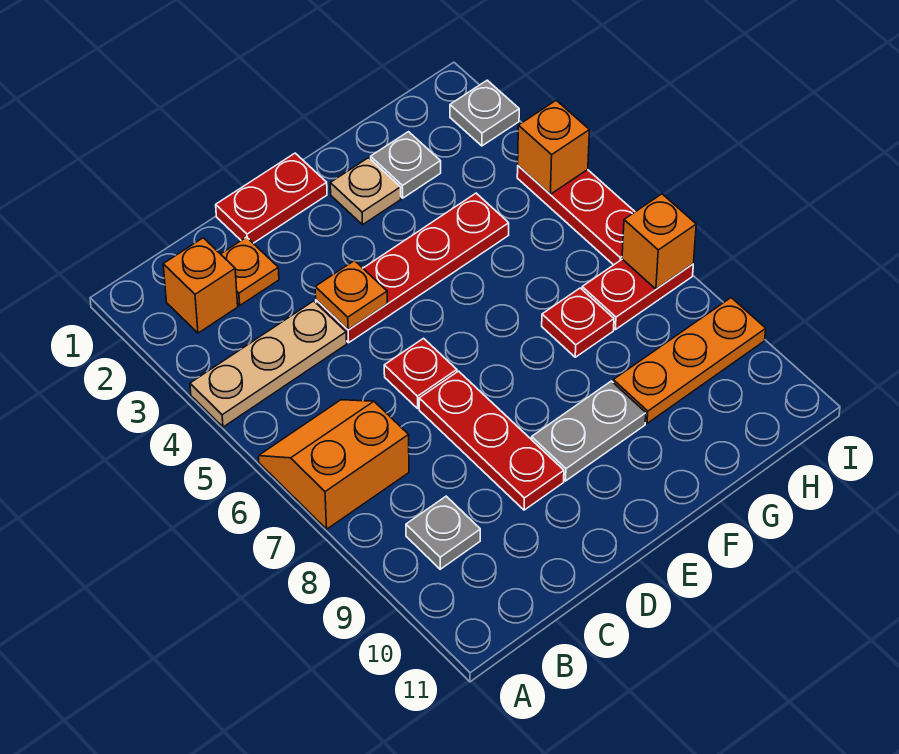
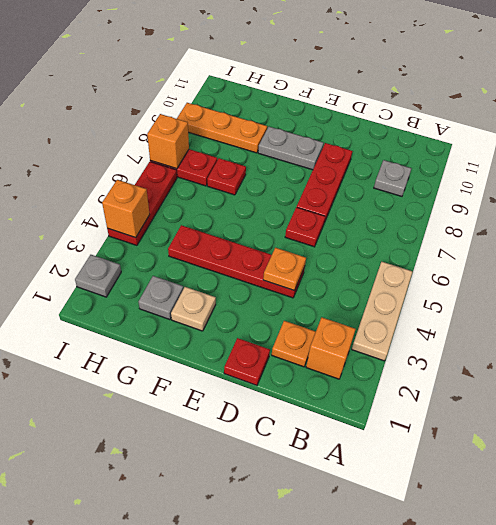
tan plate A4:C4 level 1 -> tan plate A3:A5 level 1
orange slope A6:B7 level 1 top 7 -> none
red plate D1:E1 level 1 -> red plate D1 level 1

